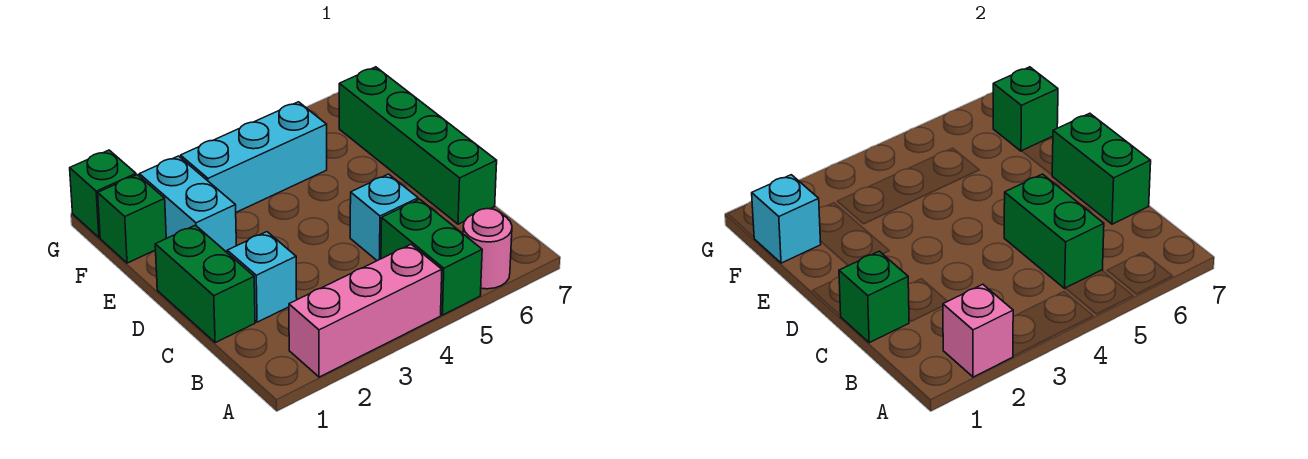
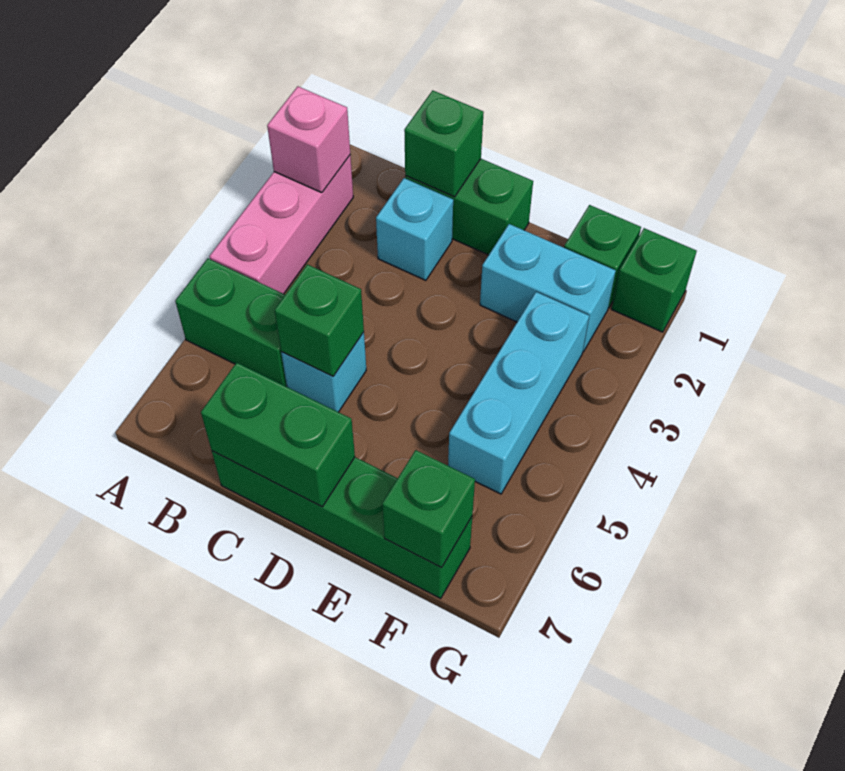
pink round brick A6 level 1 -> none
green brick B5:C5 level 2 -> green brick C5 level 2
cyan brick F1 level 2 -> none

